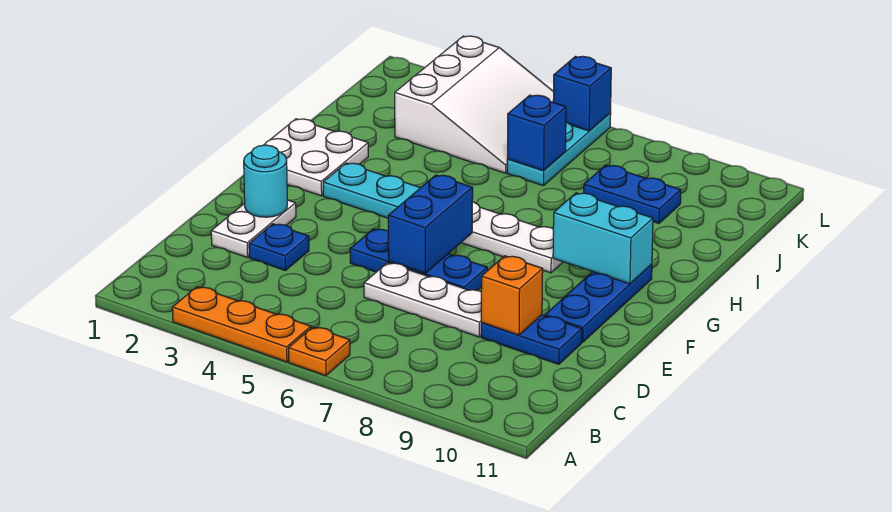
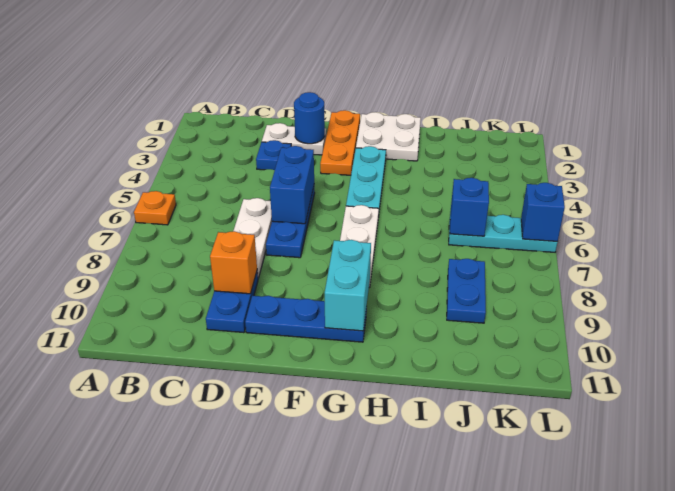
orange plate A3:A5 level 1 -> orange plate F1:F3 level 1
cyan round brick E2 level 2 -> blue round brick E2 level 2
blue brick E6:F6 level 2 -> blue brick E5:E6 level 2
white slope J3:L5 level 1 top 3 -> none

